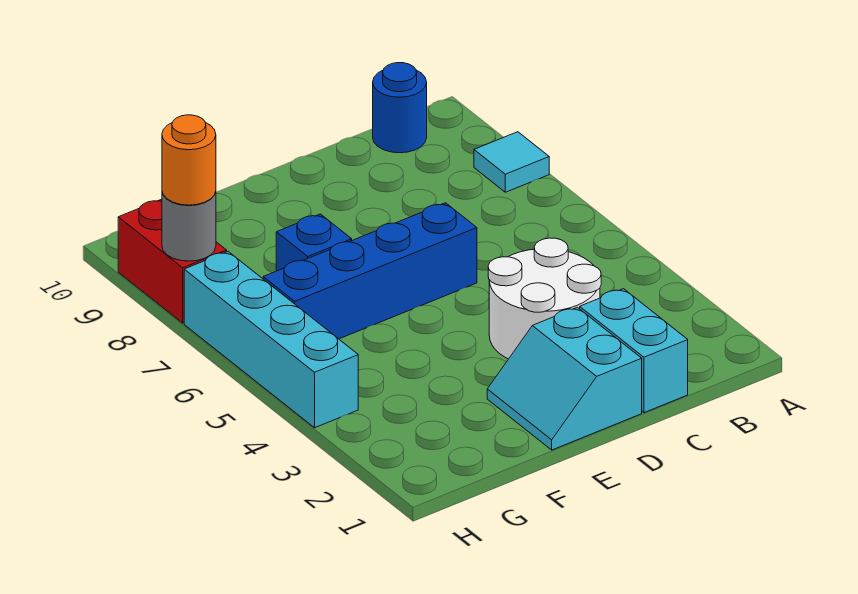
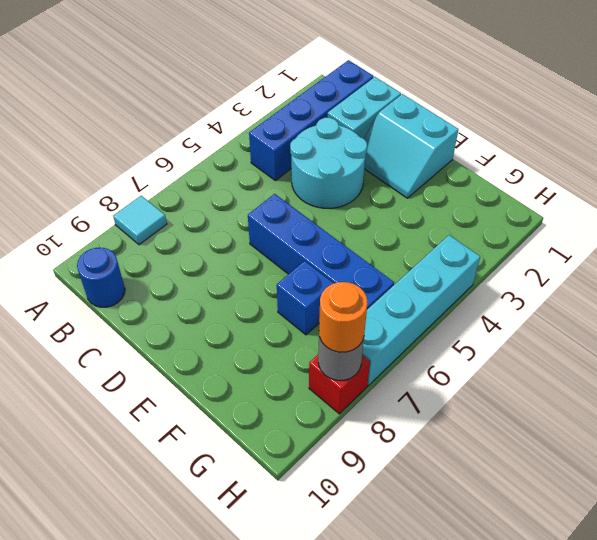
none -> blue brick B1:B4 level 1
white round brick C3:D4 level 1 -> cyan round brick C3:D4 level 1
cyan slope D1:E2 level 1 top D -> cyan slope D1:E2 level 1 top 1
red brick H8:H9 level 1 -> red brick H8 level 1

